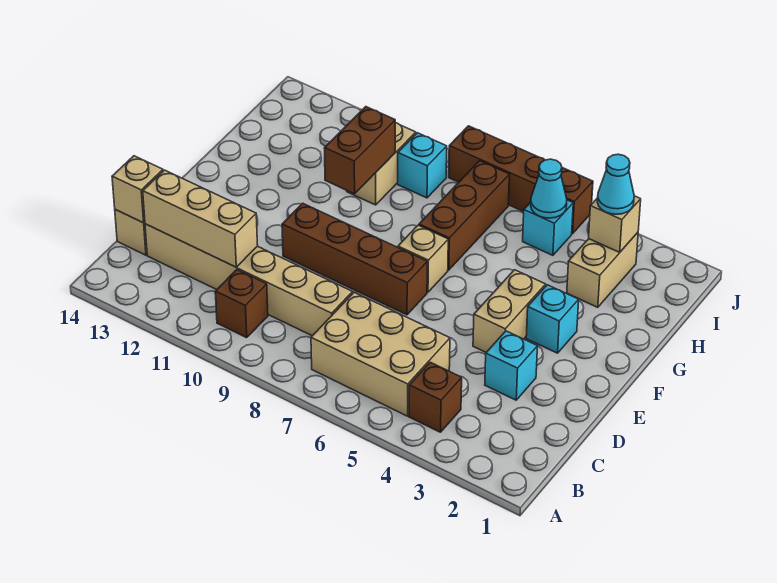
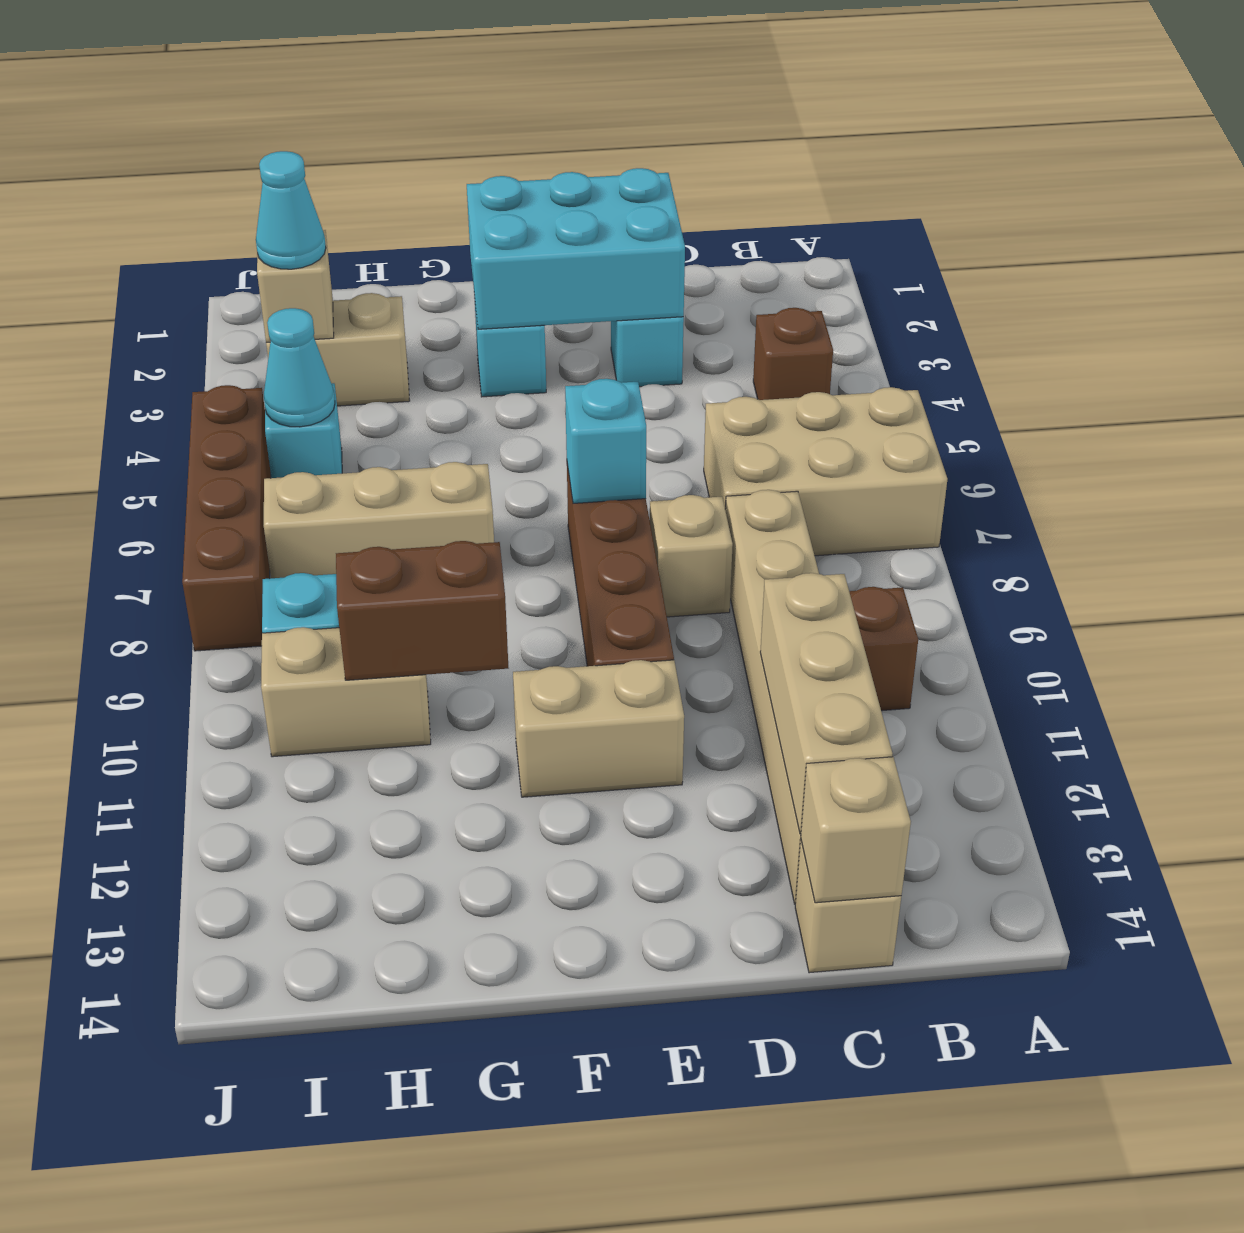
tan brick B5:C7 level 1 -> tan brick A6:C7 level 1
none -> cyan brick D2:F3 level 2
tan brick E4:F4 level 1 -> tan brick E11:F11 level 1
none -> cyan brick E7 level 2
tan brick F7 level 1 -> tan brick D8 level 1
brown brick G7:I7 level 1 -> tan brick G7:I7 level 1

